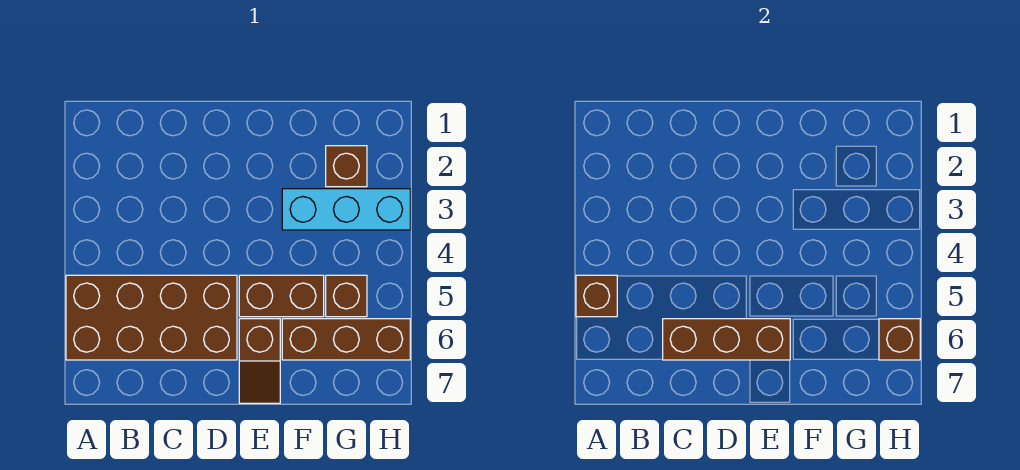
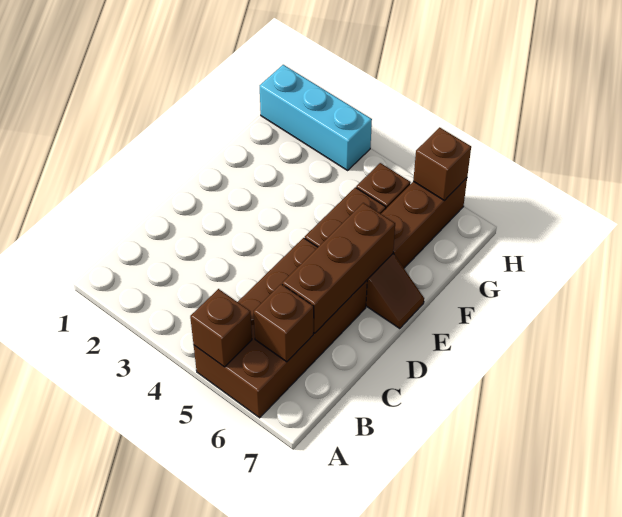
cyan brick F3:H3 level 1 -> cyan brick H1:H3 level 1
brown brick G2 level 1 -> brown brick B6 level 2

